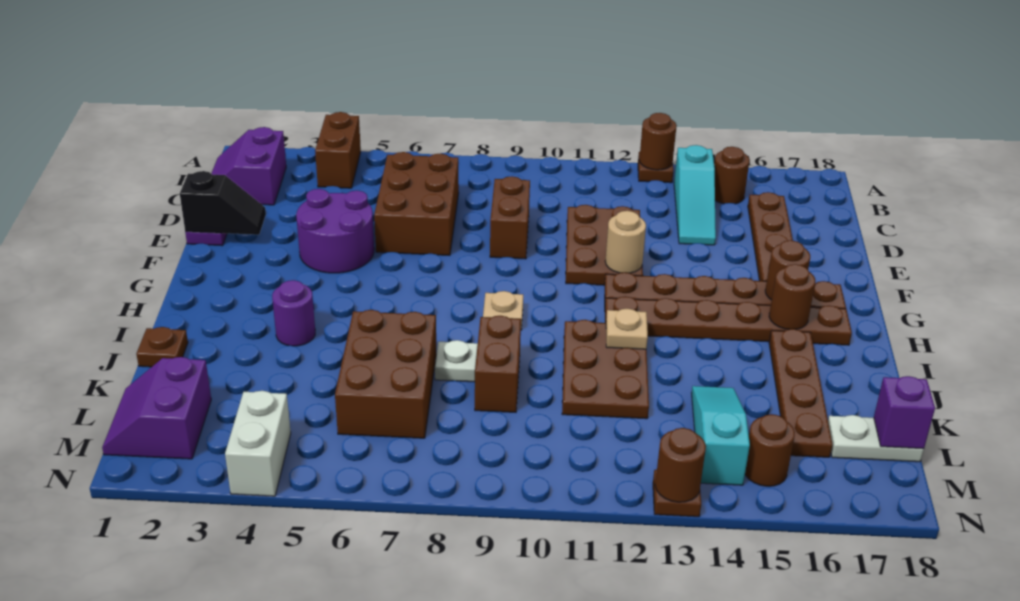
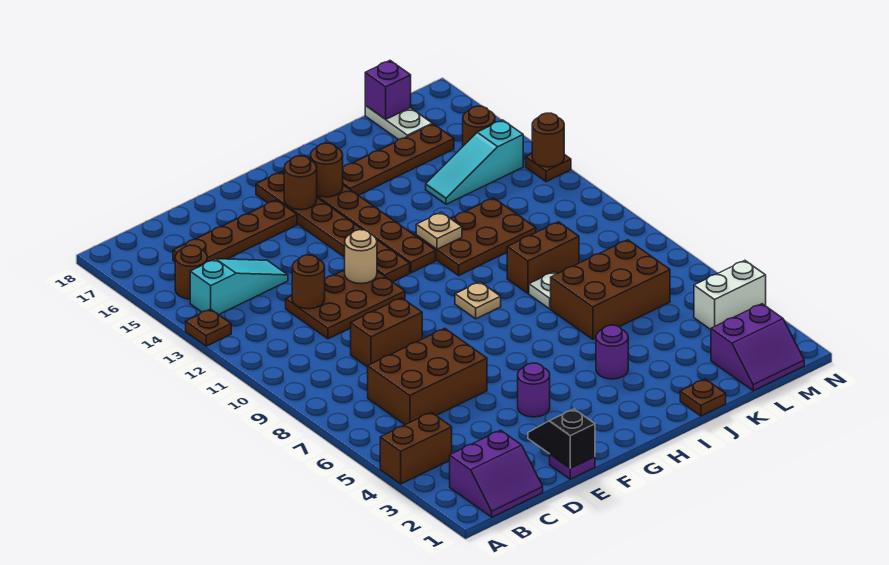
brown round brick A13 level 2 -> brown round brick D12 level 2
purple round brick E4:F5 level 1 -> purple round brick F4 level 1

